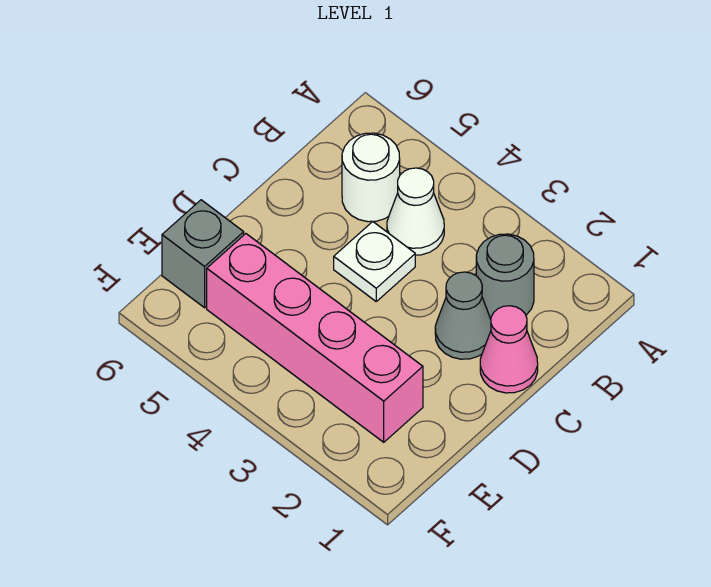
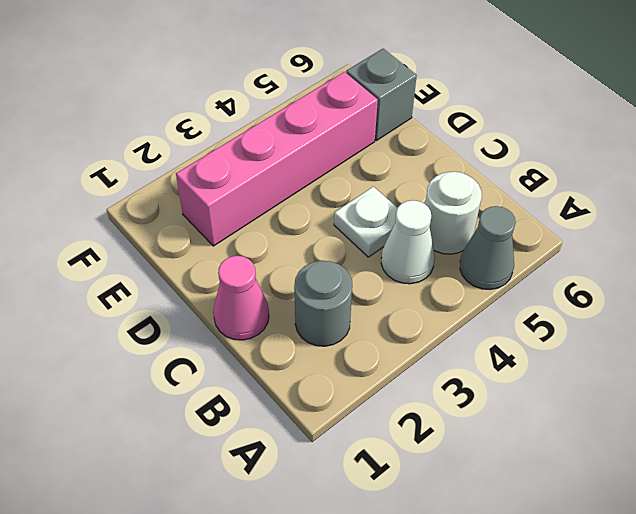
grey cone C2 level 1 -> grey cone A5 level 1

